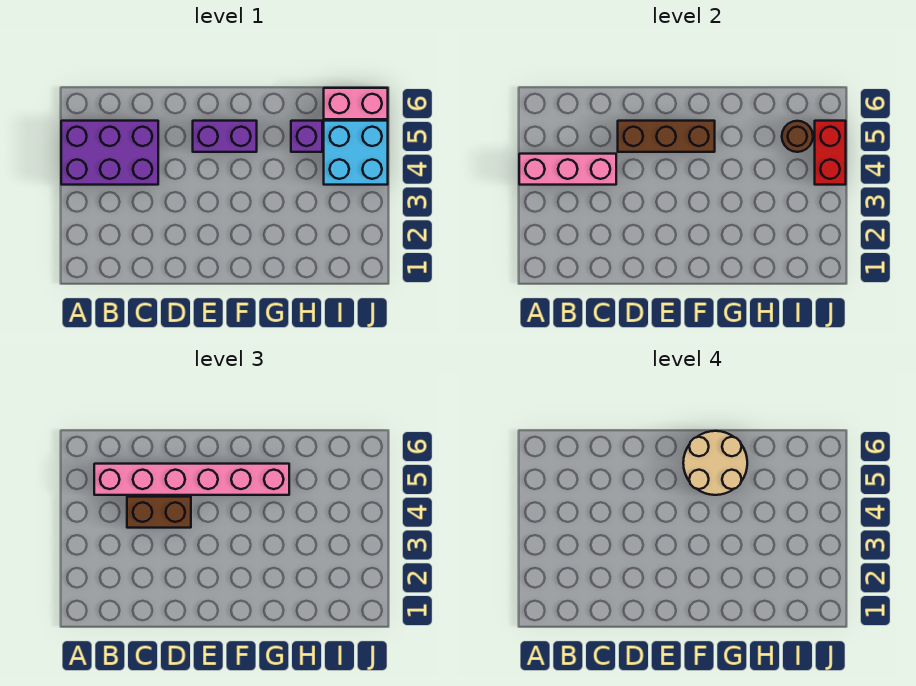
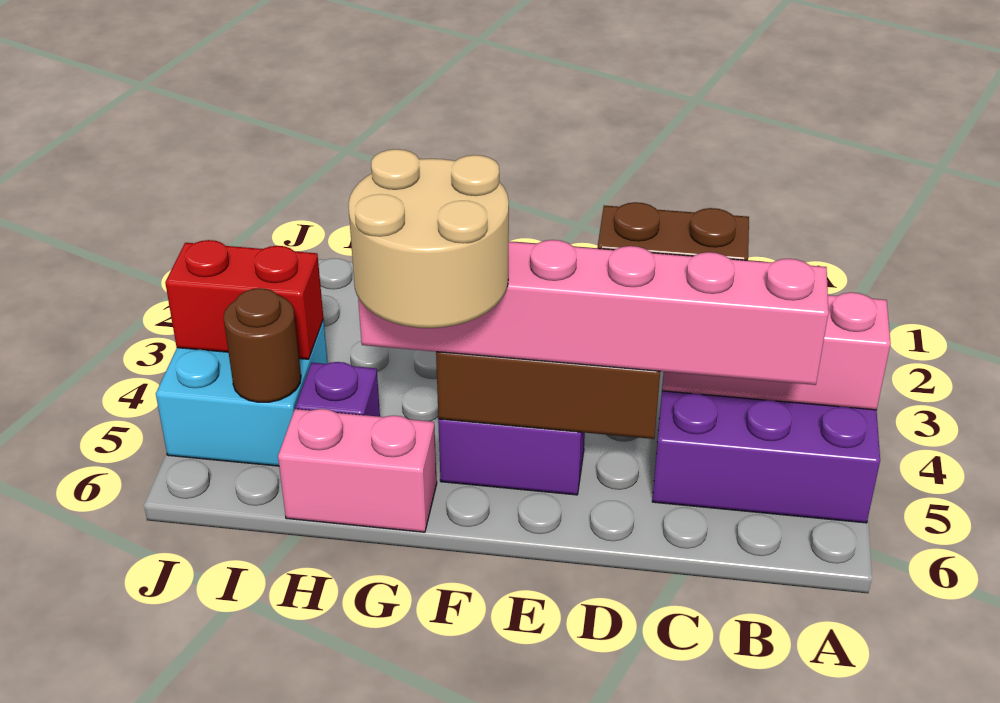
pink brick I6:J6 level 1 -> pink brick G6:H6 level 1
red brick J4:J5 level 2 -> red brick I4:J4 level 2

